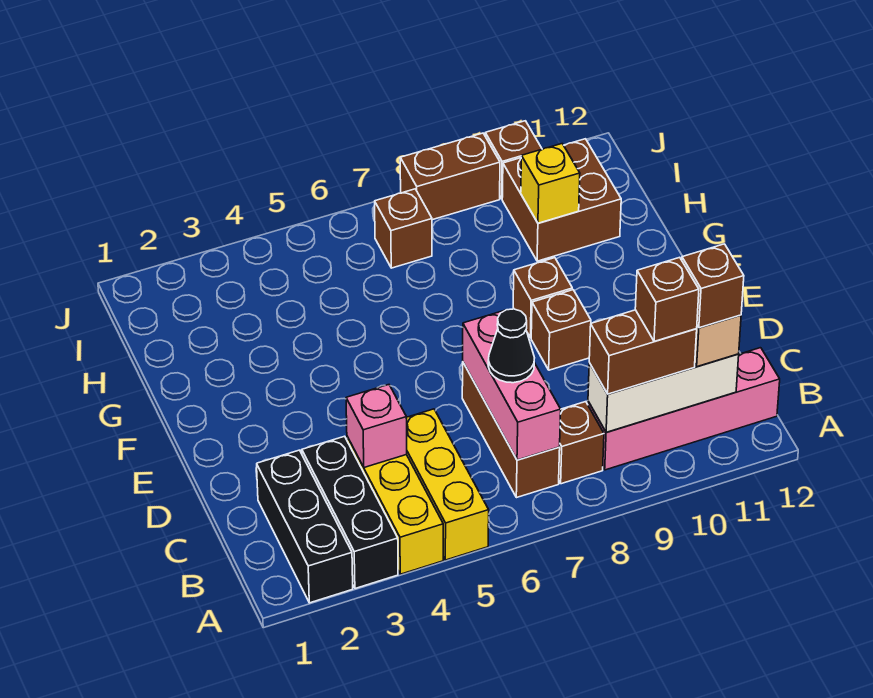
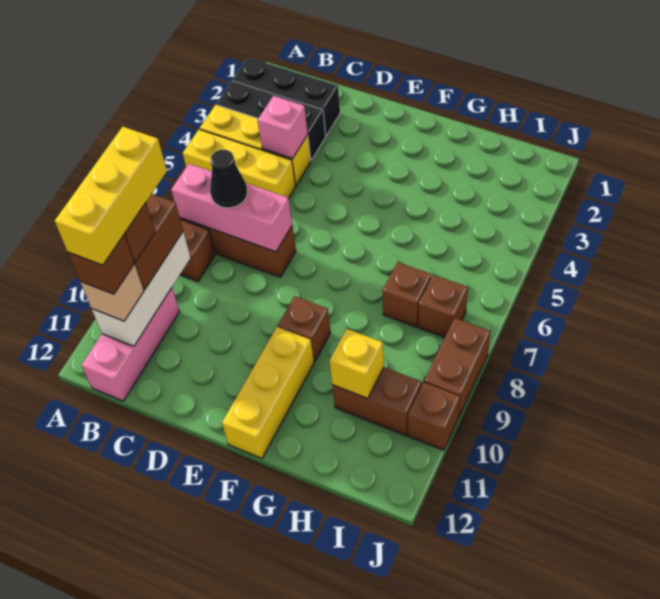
pink brick B9:B12 level 1 -> pink brick B10:B12 level 1
none -> yellow brick B9:B11 level 5
brown brick E9 level 1 -> brown brick H7 level 1
none -> yellow brick F10:F12 level 1
brown brick H10:I11 level 1 -> brown brick H10:I10 level 1

